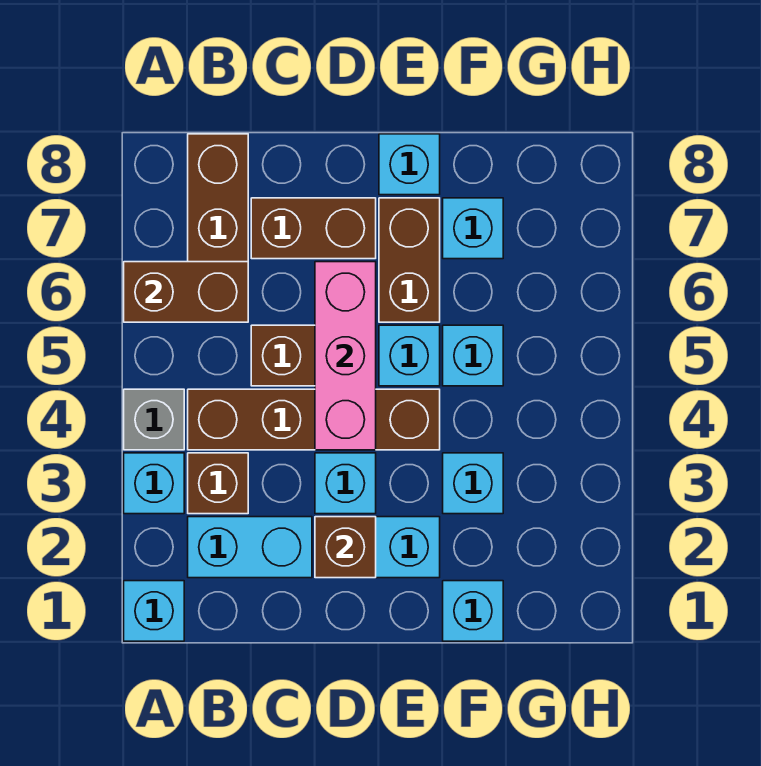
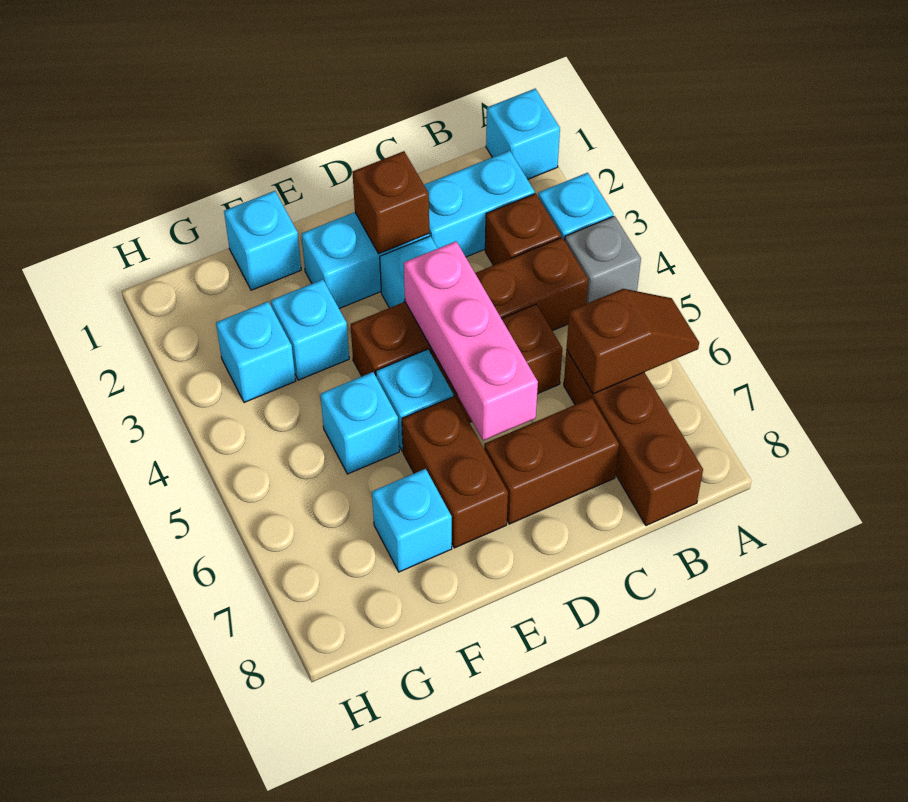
brown brick A6:B6 level 2 -> brown slope A6:B6 level 2 top B
cyan brick E8 level 1 -> cyan brick G3 level 1

